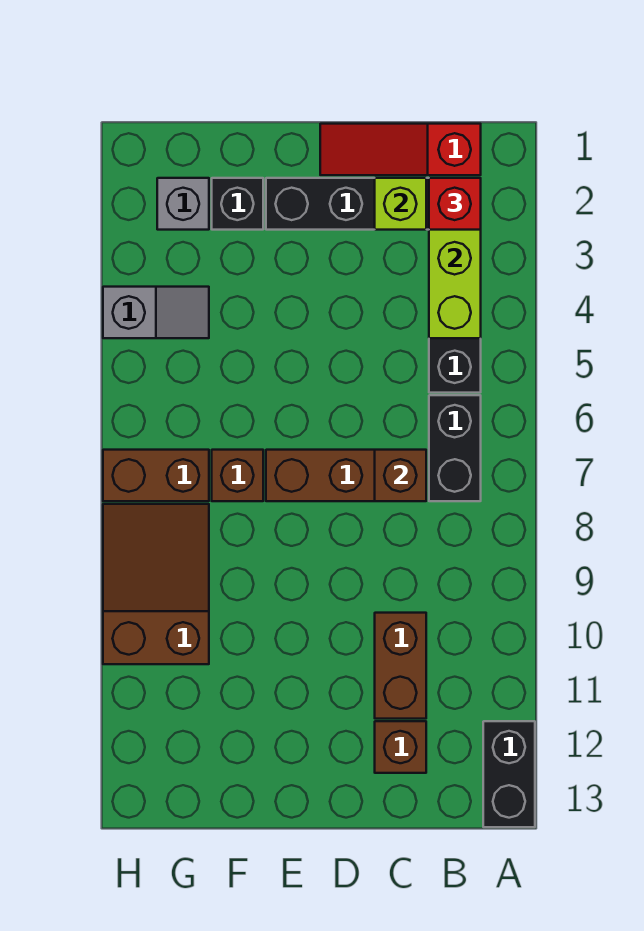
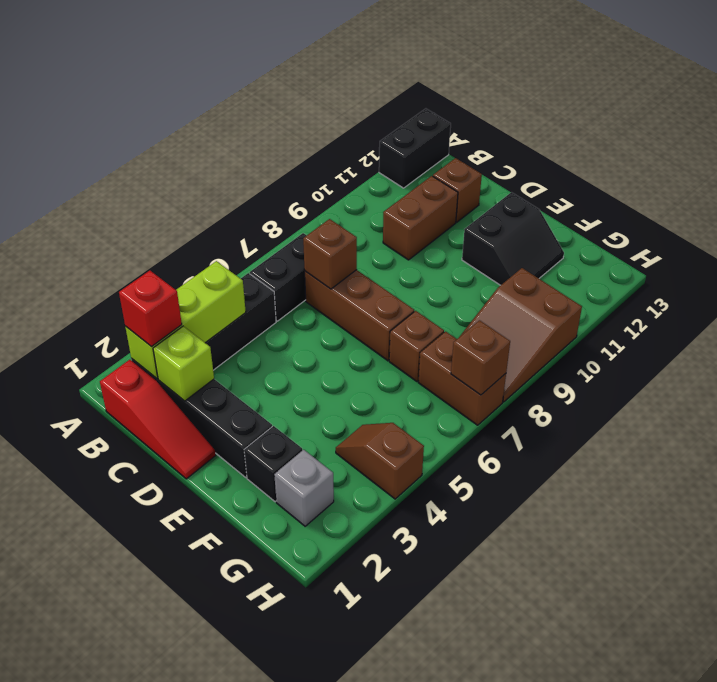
none -> black slope E11:F12 level 1 top E
grey slope G4:H4 level 1 top H -> brown slope G4:H4 level 1 top H
none -> brown brick H7 level 2

